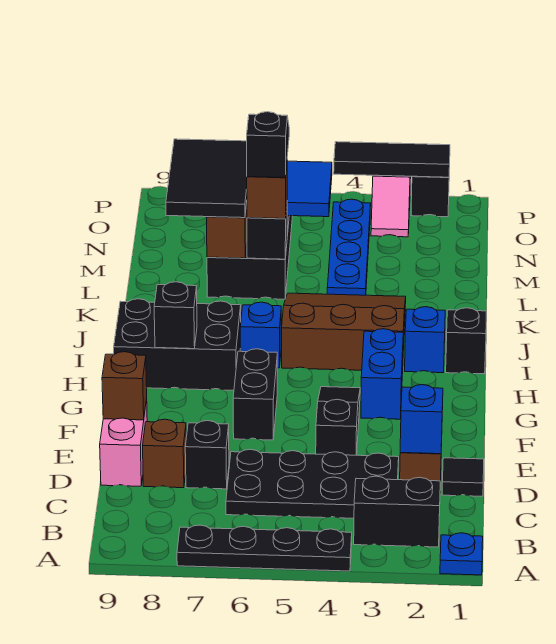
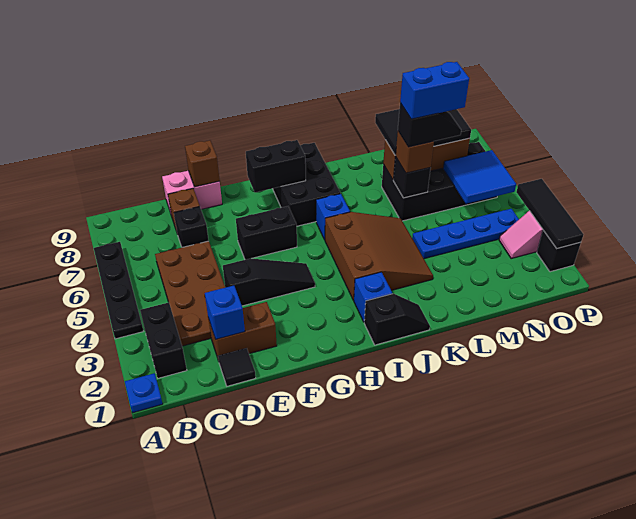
black plate C3:D6 level 1 -> brown plate C3:D6 level 1
blue brick G3:H3 level 1 -> blue brick L6:M6 level 5
black brick H8 level 2 -> black brick G8:H8 level 2

